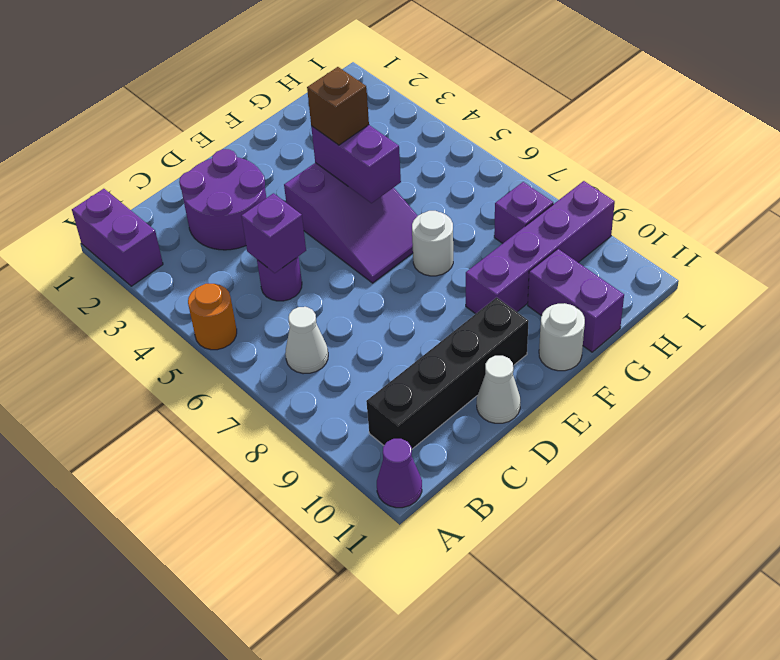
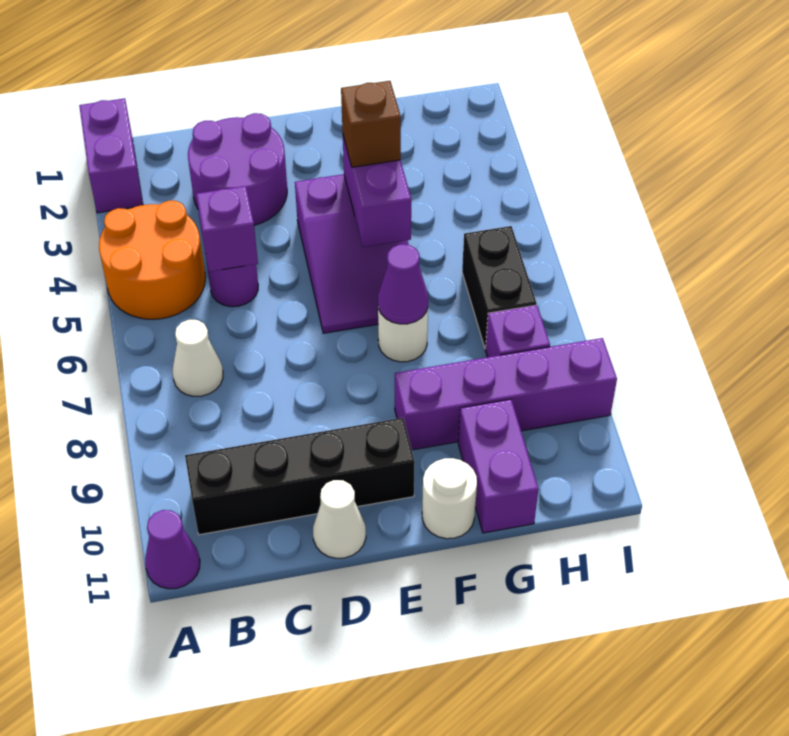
orange round brick A5 level 1 -> orange round brick A4:B5 level 1
none -> purple cone F7 level 2
none -> black brick H6:H7 level 1

